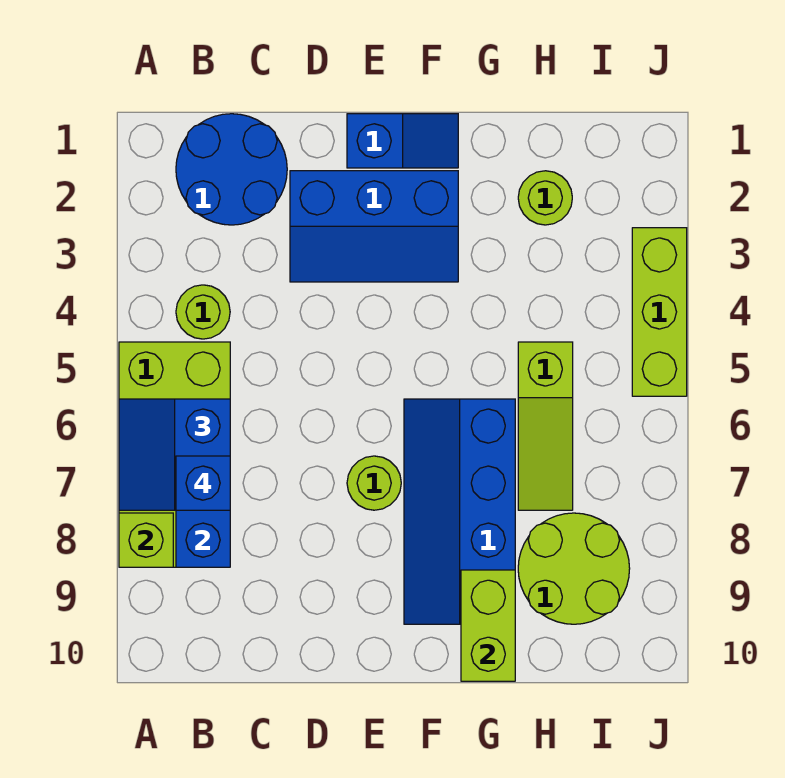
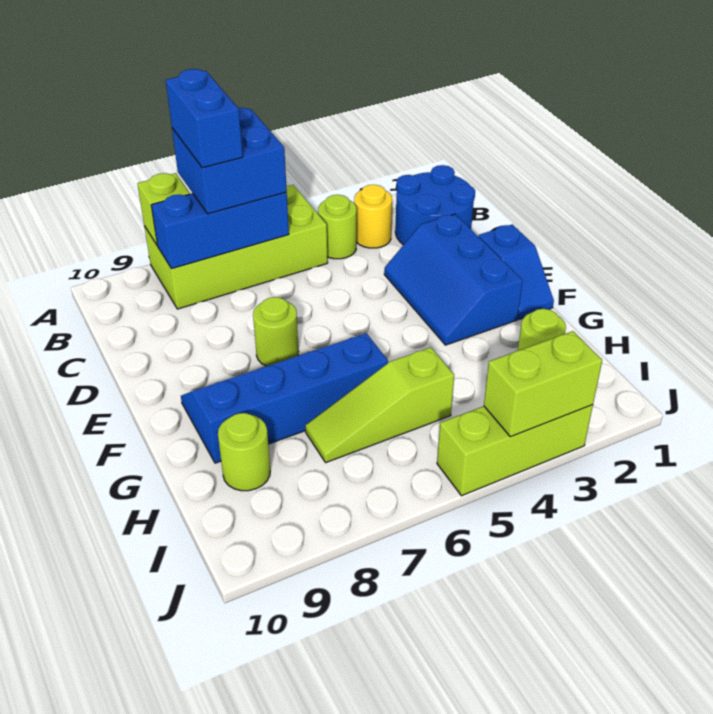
blue slope A6:B7 level 3 top B -> blue brick A6:B7 level 3
none -> yellow round brick B3 level 1
blue brick B7 level 4 -> blue brick A7:B7 level 4
lime brick G9:G10 level 2 -> lime brick J3:J4 level 2
lime round brick H8:I9 level 1 -> lime round brick H9 level 1

